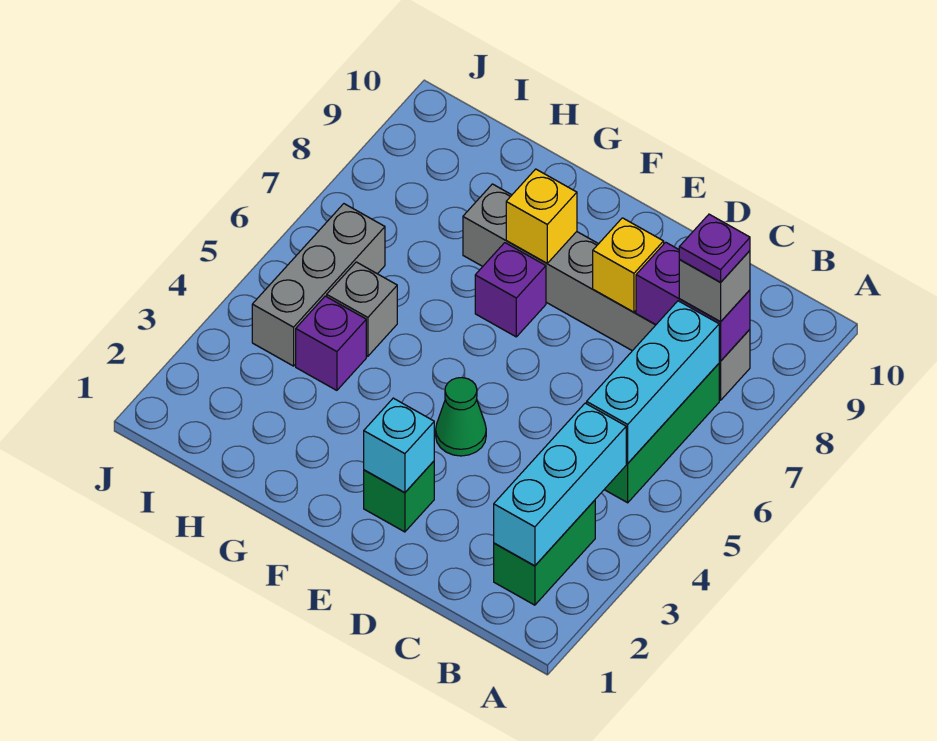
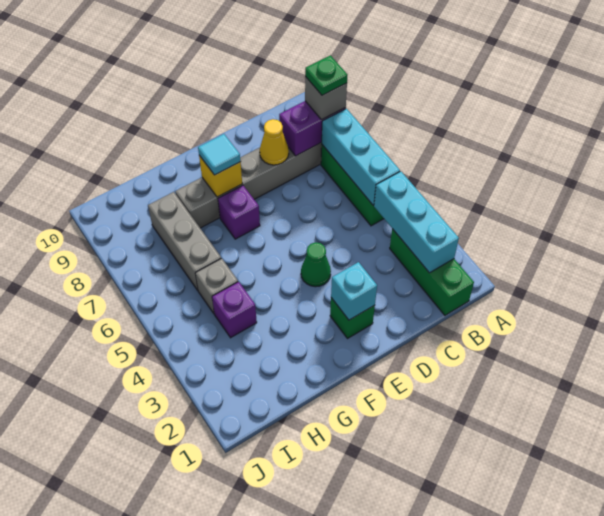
green brick B2:B3 level 1 -> green brick B1:B3 level 1
purple plate B8 level 4 -> green plate B8 level 4
yellow brick D8 level 2 -> yellow cone D8 level 2
none -> cyan tile F8 level 3
grey brick I4:I6 level 1 -> grey brick H6:H8 level 1

